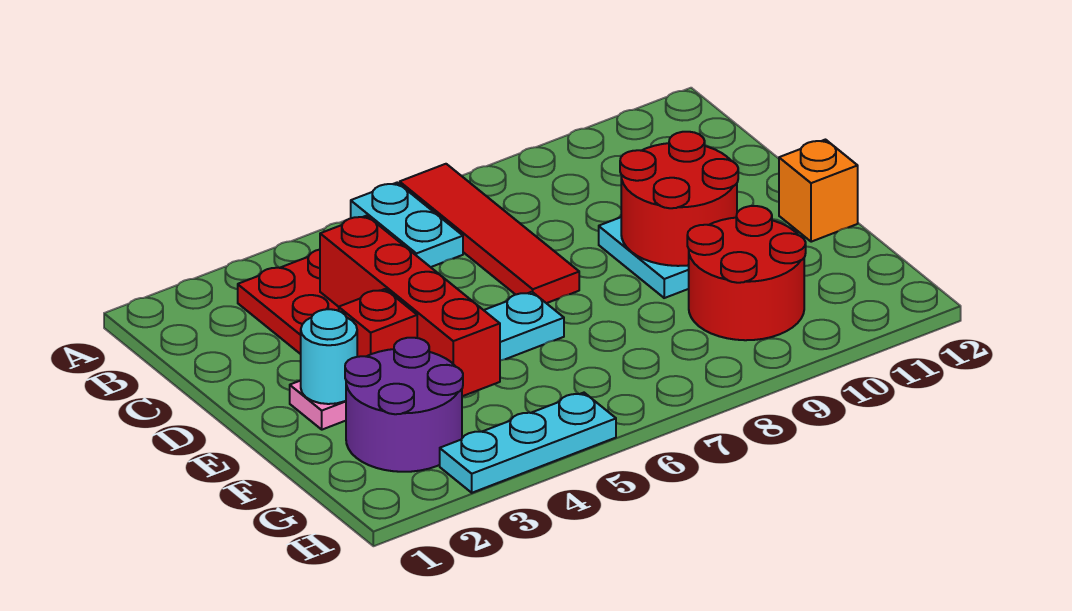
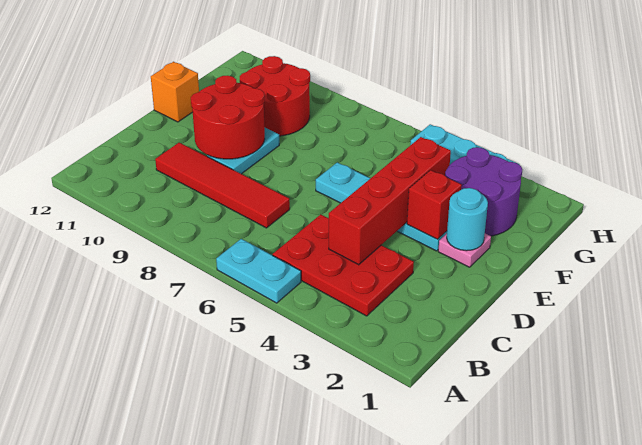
cyan plate A6:B6 level 1 -> cyan plate A5:A6 level 1
red tile A7:D7 level 1 -> red tile C7:C10 level 1

